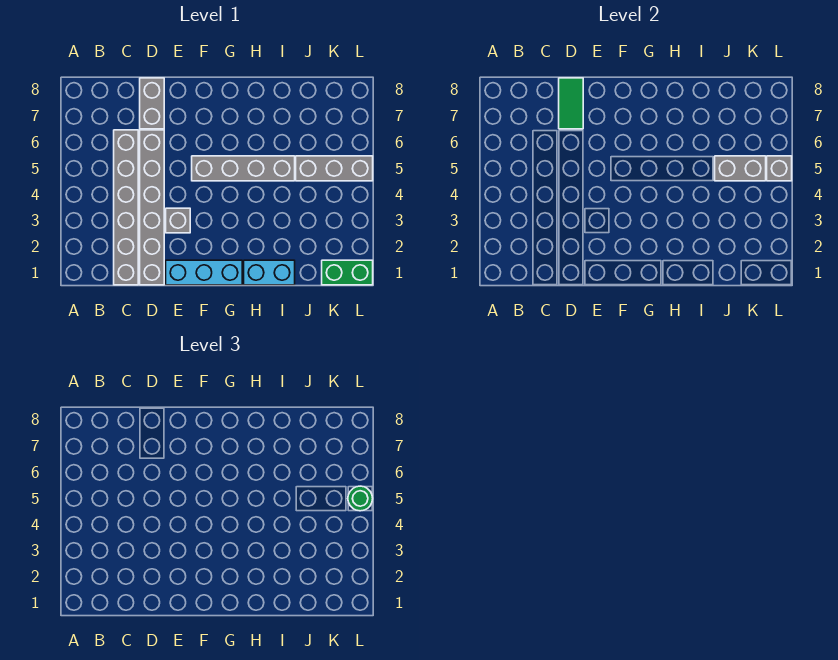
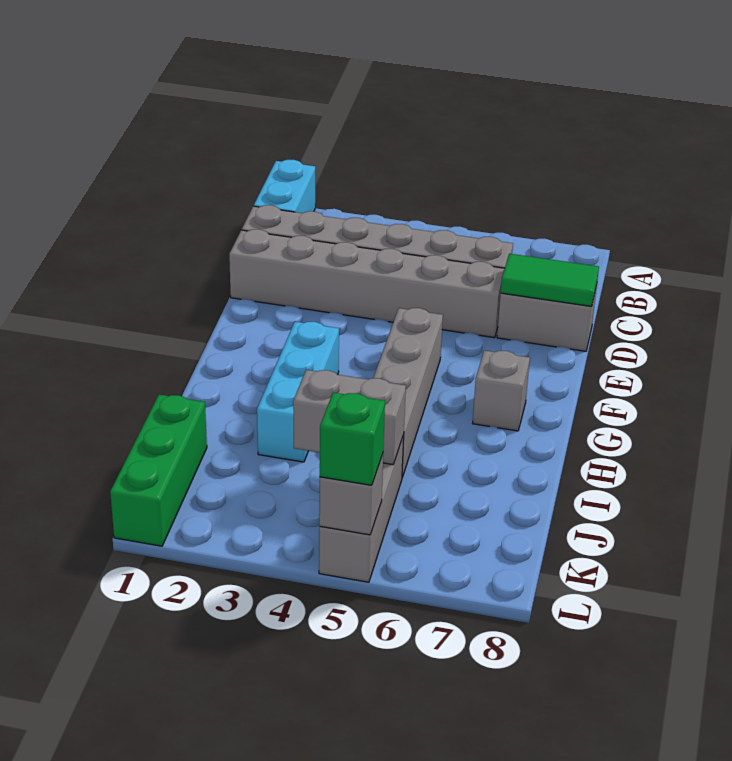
cyan brick E1:G1 level 1 -> cyan brick G3:I3 level 1
grey brick E3 level 1 -> grey brick G7 level 1
cyan brick H1:I1 level 1 -> cyan brick A1:B1 level 1
grey brick J5:K5 level 2 -> grey brick J4:J5 level 2
green brick K1:L1 level 1 -> green brick J1:L1 level 1
green round brick L5 level 3 -> green brick L5 level 3

